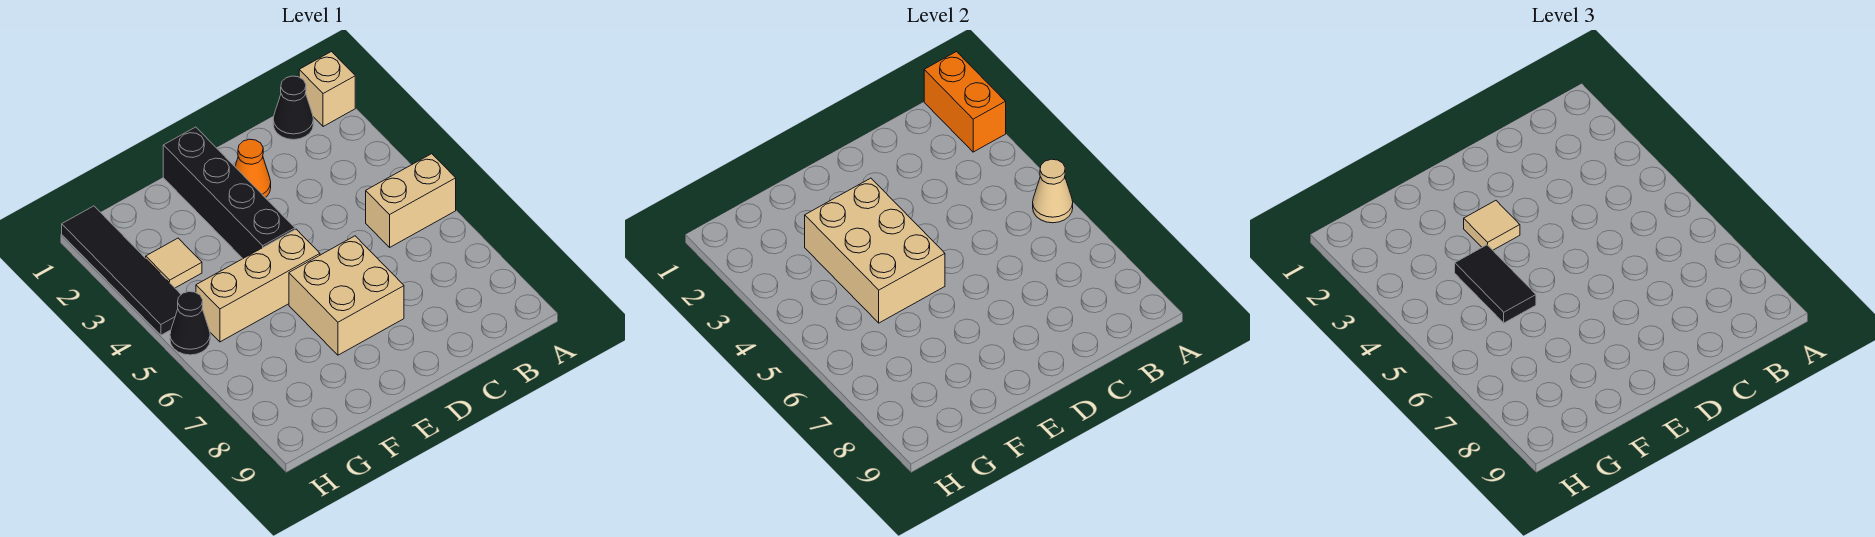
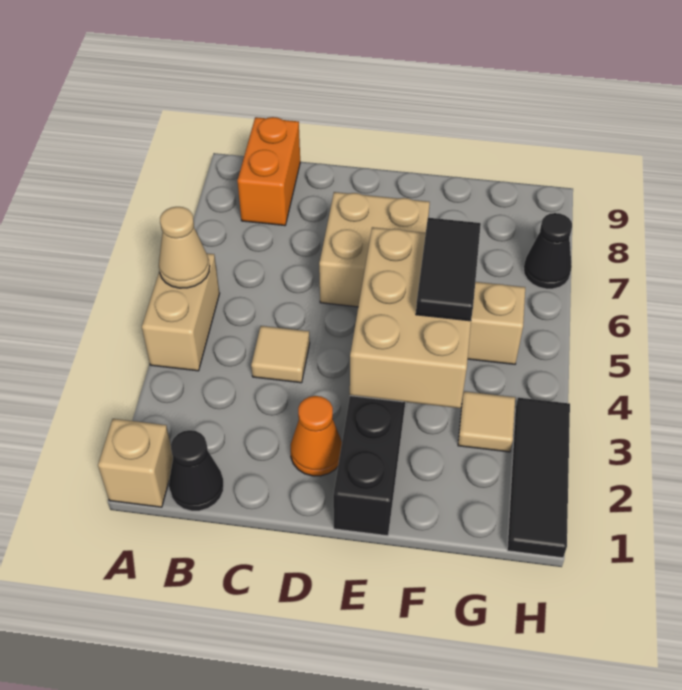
orange brick A1:A2 level 2 -> orange brick B8:B9 level 1
tan brick A5:B5 level 1 -> tan brick A4:A5 level 1
tan tile E3 level 3 -> tan tile C4 level 1
black tile H1:H4 level 1 -> black tile H1:H3 level 1
black cone H5 level 1 -> black cone H7 level 1

